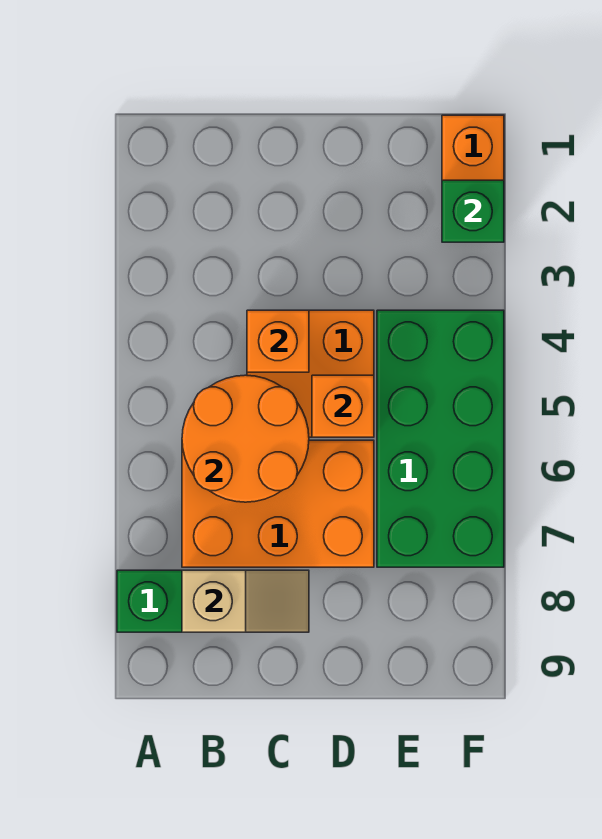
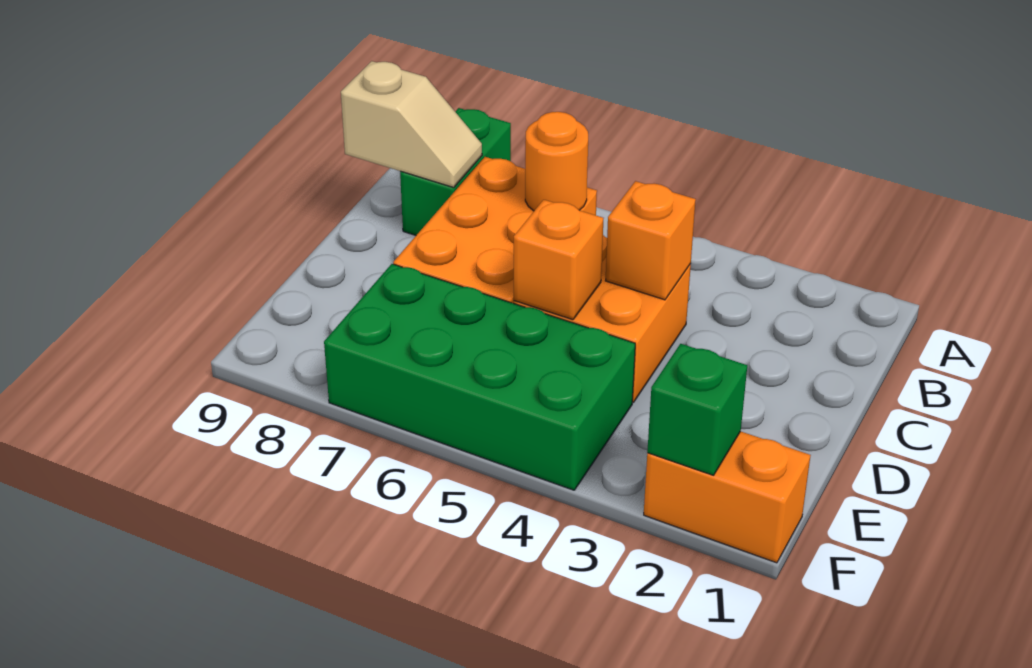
orange round brick B5:C6 level 2 -> orange round brick B6 level 2
tan slope B8:C8 level 2 top B -> tan slope B8:B9 level 2 top 9

